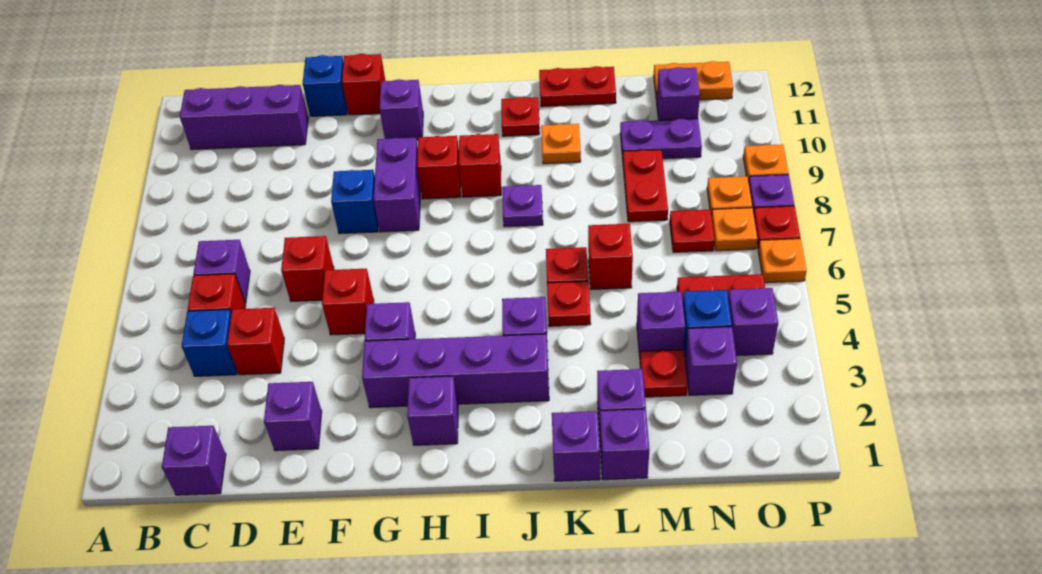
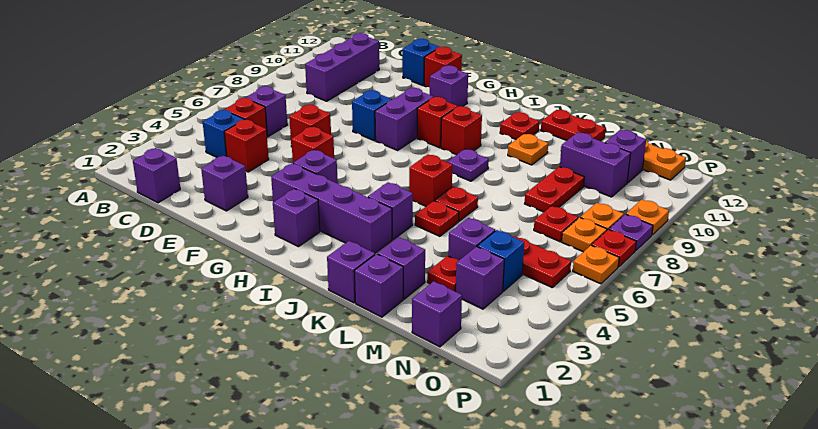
purple brick B11:D11 level 1 -> purple brick C9:C11 level 1
red brick L6 level 1 -> red brick J6 level 1
purple plate M10:N10 level 1 -> purple brick M10:N10 level 1
purple brick O4 level 1 -> purple brick N1 level 1

